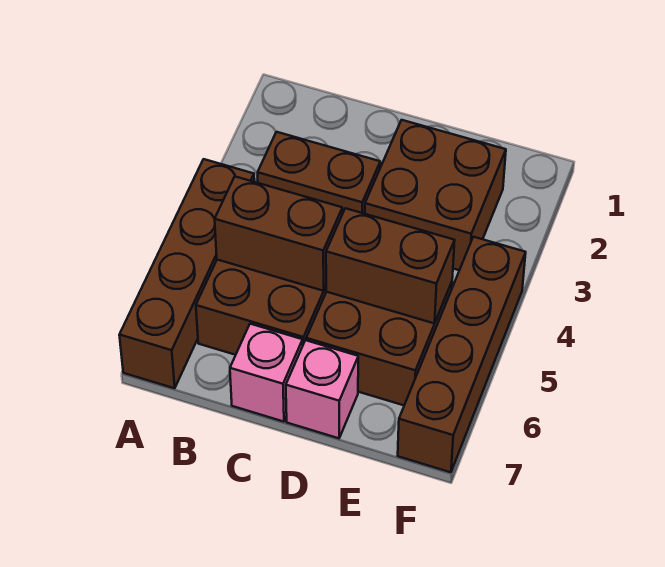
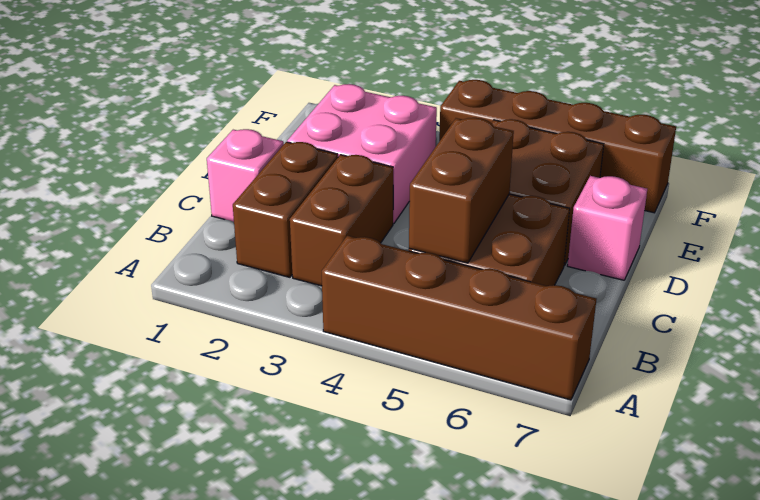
pink brick C7 level 1 -> pink brick C1 level 1
brown brick D2:E3 level 1 -> pink brick D2:E3 level 1
brown brick D5:E5 level 2 -> brown brick B2:C2 level 1

